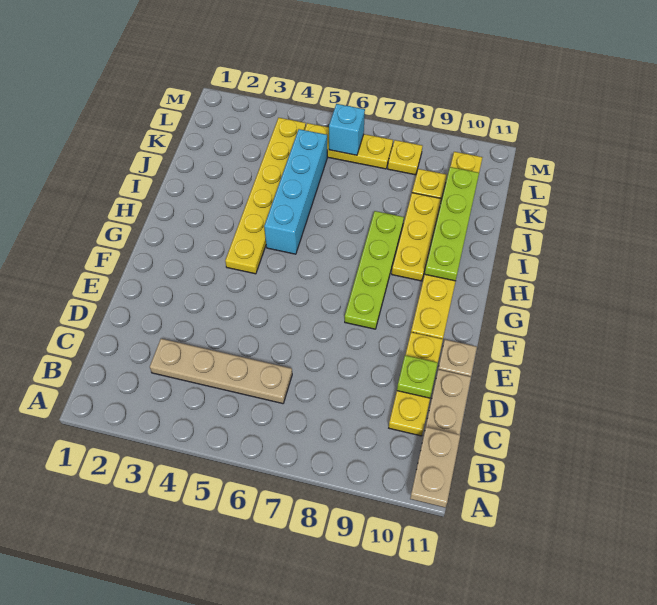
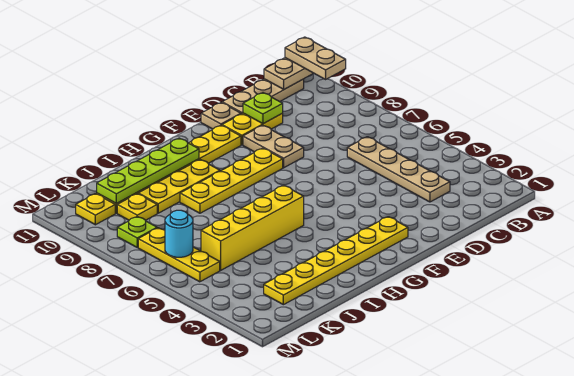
none -> tan plate A10:A11 level 3
yellow plate C10:E10 level 1 -> yellow plate D10:E10 level 1
none -> tan plate E8:E9 level 1
lime plate F8:I8 level 1 -> yellow plate F8:I8 level 1
yellow plate G4:L4 level 1 -> yellow plate F2:K2 level 1
cyan brick H5:K5 level 1 -> yellow brick H5:K5 level 1
cyan brick L6 level 2 -> cyan round brick L6 level 2
yellow plate L8 level 1 -> lime plate L8 level 1

